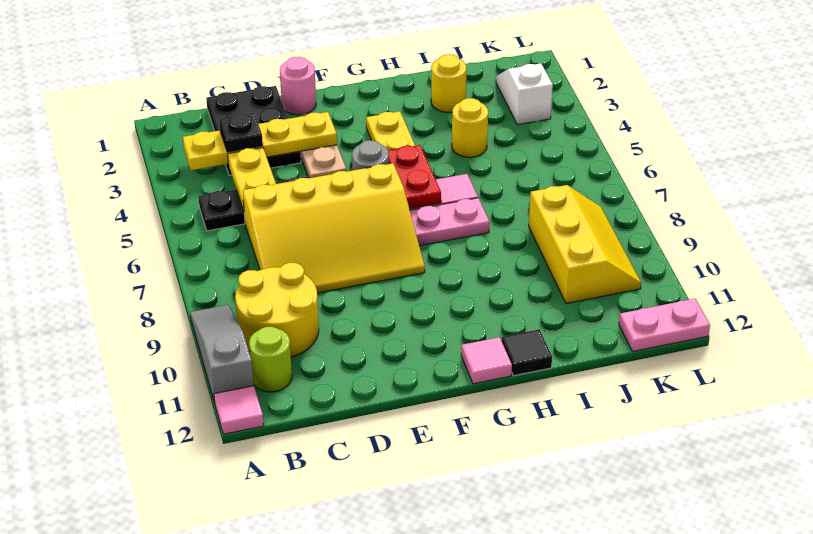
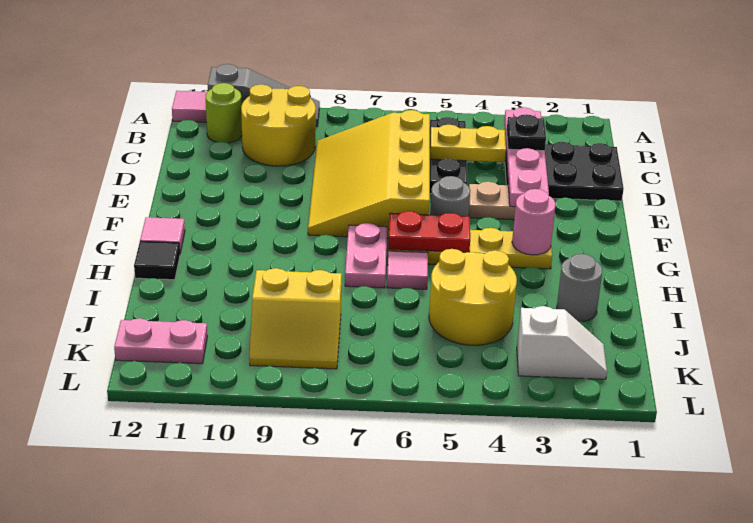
yellow plate B3:E3 level 2 -> pink plate B3:E3 level 2
pink round brick E1 level 1 -> pink round brick G3 level 2
yellow round brick I2 level 1 -> grey round brick I2 level 1
yellow round brick I4 level 1 -> yellow round brick I4:J5 level 1
yellow slope J8:K10 level 1 top J -> yellow slope J8:K9 level 1 top J
pink plate K12:L12 level 1 -> pink plate K11:K12 level 1

